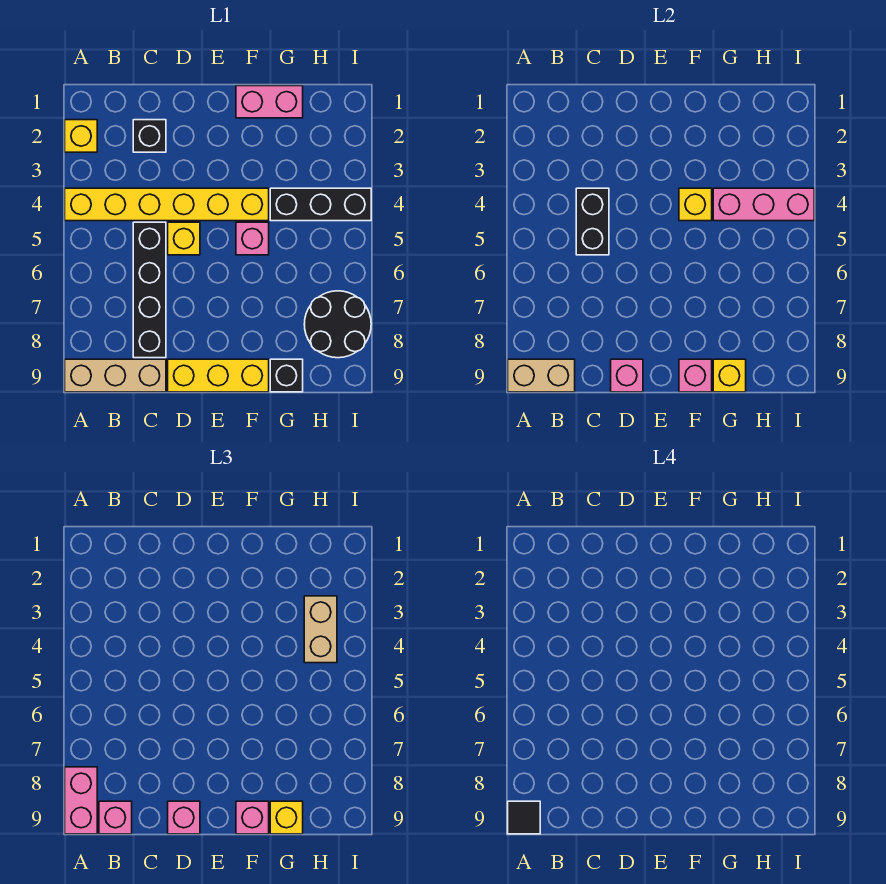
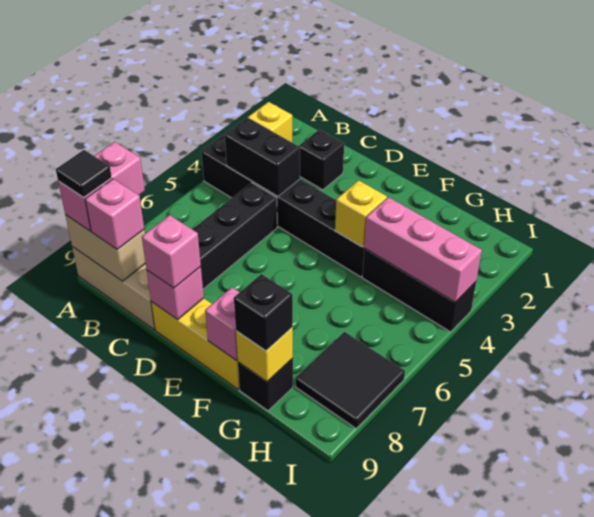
yellow brick A4:F4 level 1 -> black brick A4:F4 level 1
black brick C4:C5 level 2 -> black brick B4:C4 level 2
yellow brick D5 level 1 -> none
pink brick F1:G1 level 1 -> none
pink brick F5 level 1 -> none
pink brick F9 level 3 -> none
yellow brick G9 level 3 -> black brick G9 level 3
tan brick H3:H4 level 3 -> none
black round brick H7:I8 level 1 -> black tile H7:I8 level 1

